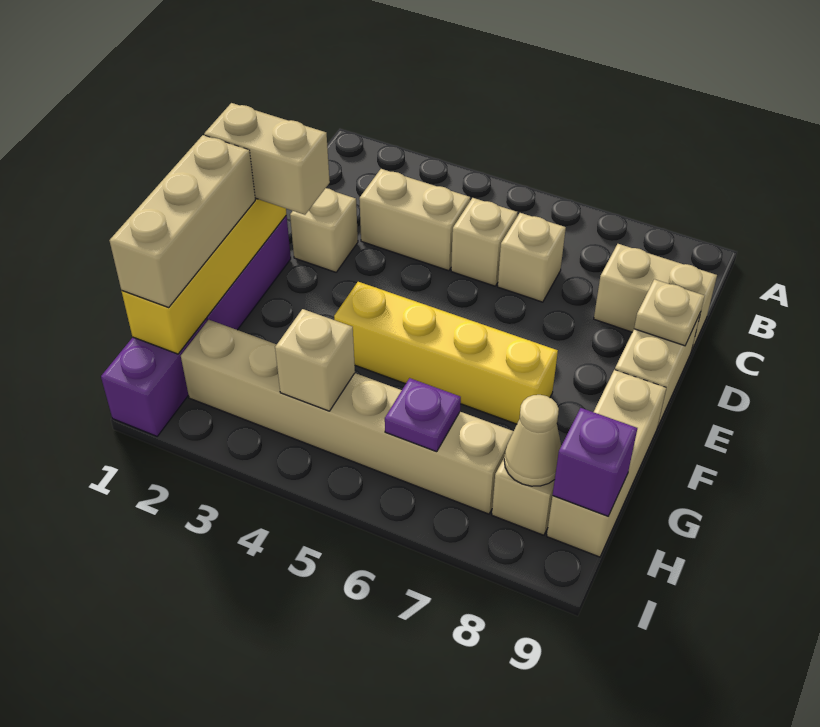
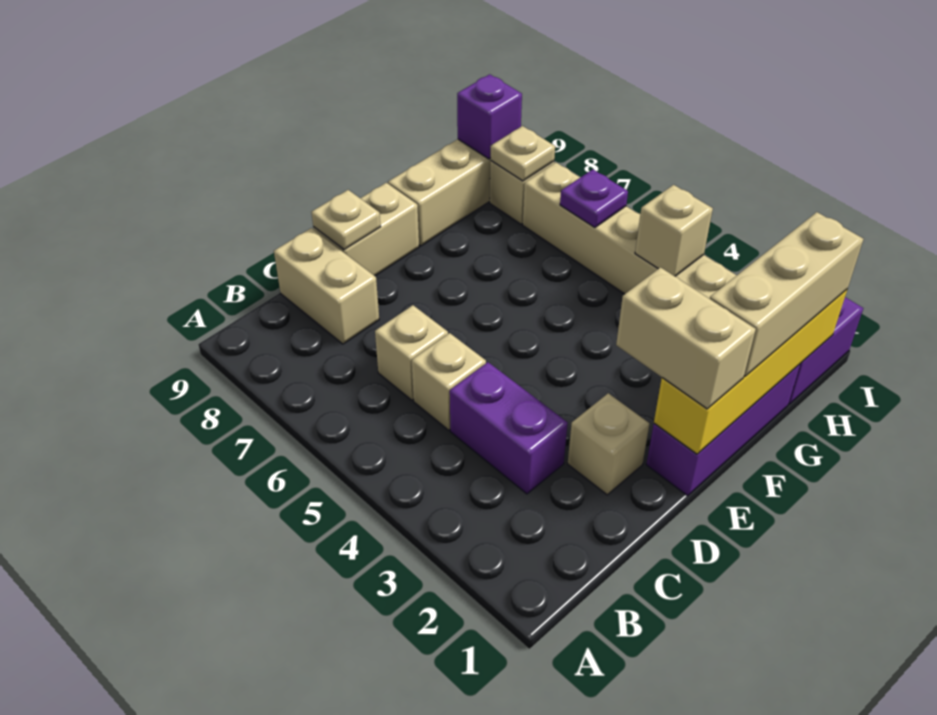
tan brick C3:C4 level 1 -> purple brick C3:C4 level 1
yellow brick F4:F7 level 1 -> none
tan cone H8 level 2 -> tan plate H8 level 2

